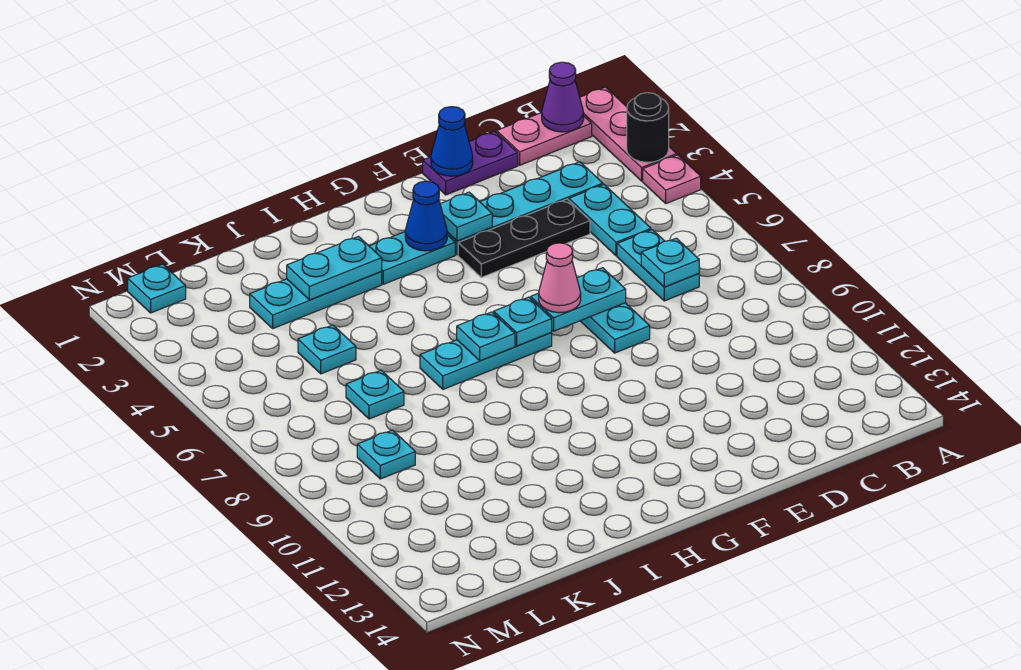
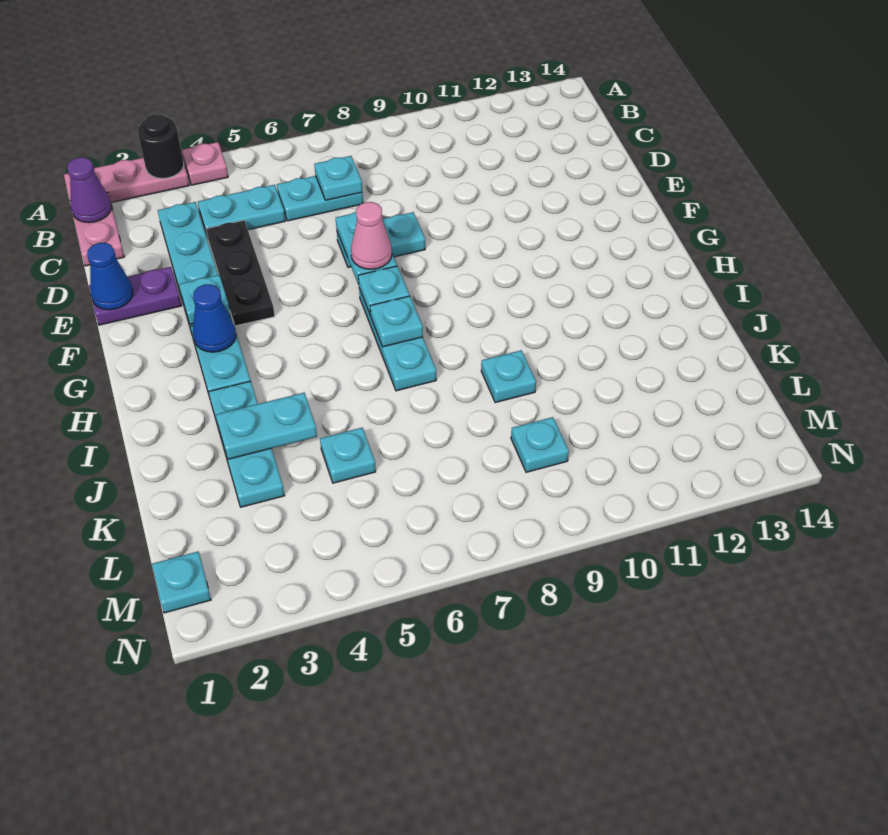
purple plate D1:E1 level 1 -> purple plate E1:E2 level 1
cyan plate I3:J3 level 2 -> cyan plate J3:J4 level 2
cyan plate K7 level 1 -> cyan plate J9 level 1

